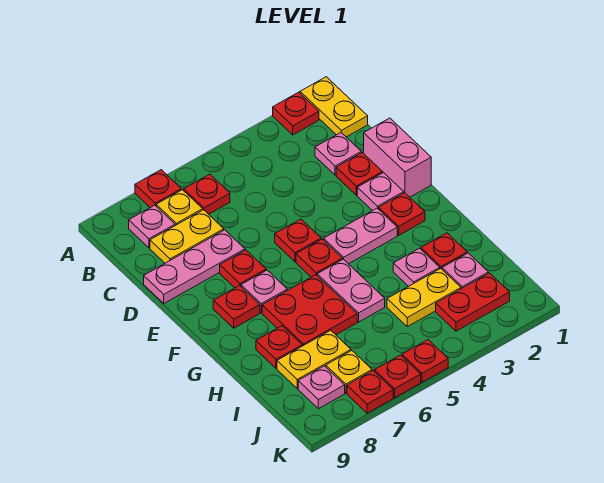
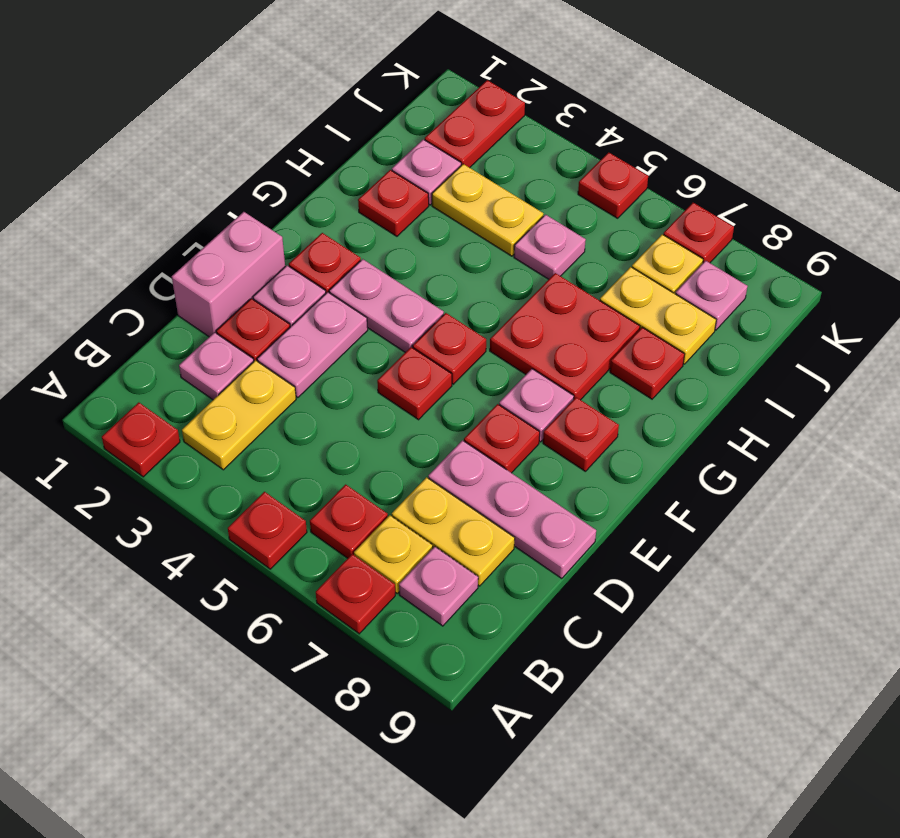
yellow plate A1:B1 level 1 -> yellow plate B3:C3 level 1
pink plate G5:H5 level 1 -> pink plate D3:E3 level 1
pink plate H3 level 1 -> pink plate I5 level 1
red plate J2:J3 level 1 -> red plate J2:K2 level 1
red plate K6 level 1 -> red plate A5 level 1

